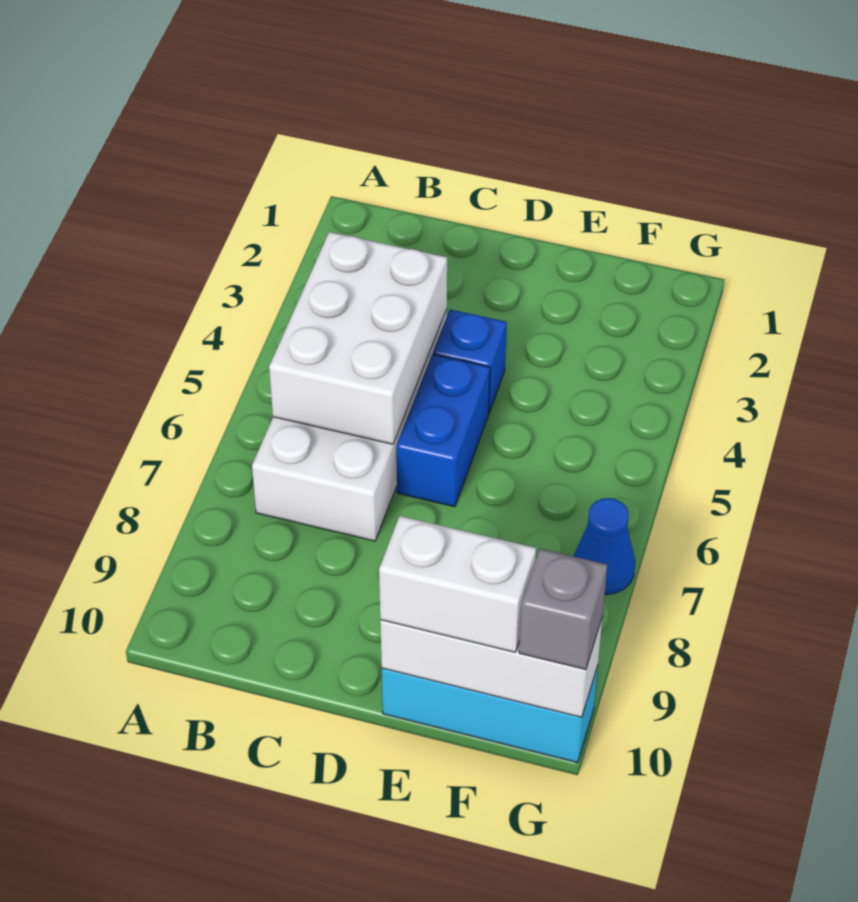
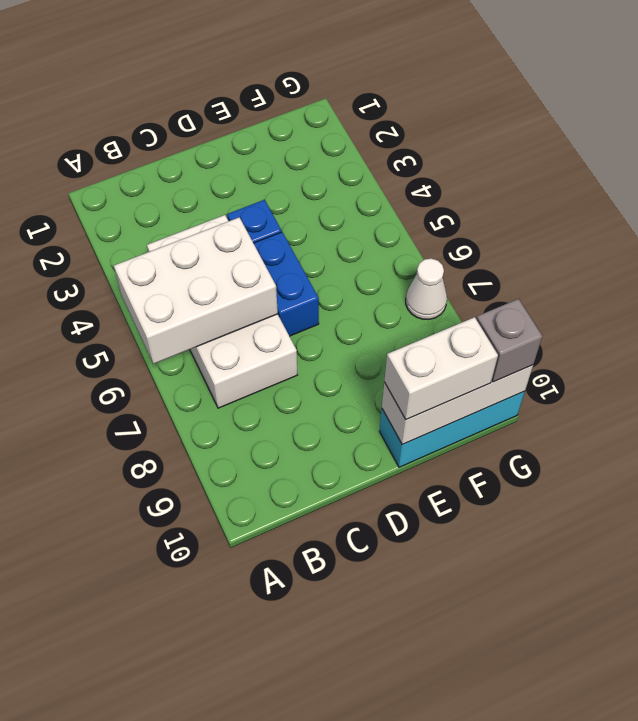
white brick B4:C6 level 2 -> white brick A5:C6 level 2
blue cone G7 level 1 -> white cone G7 level 1

